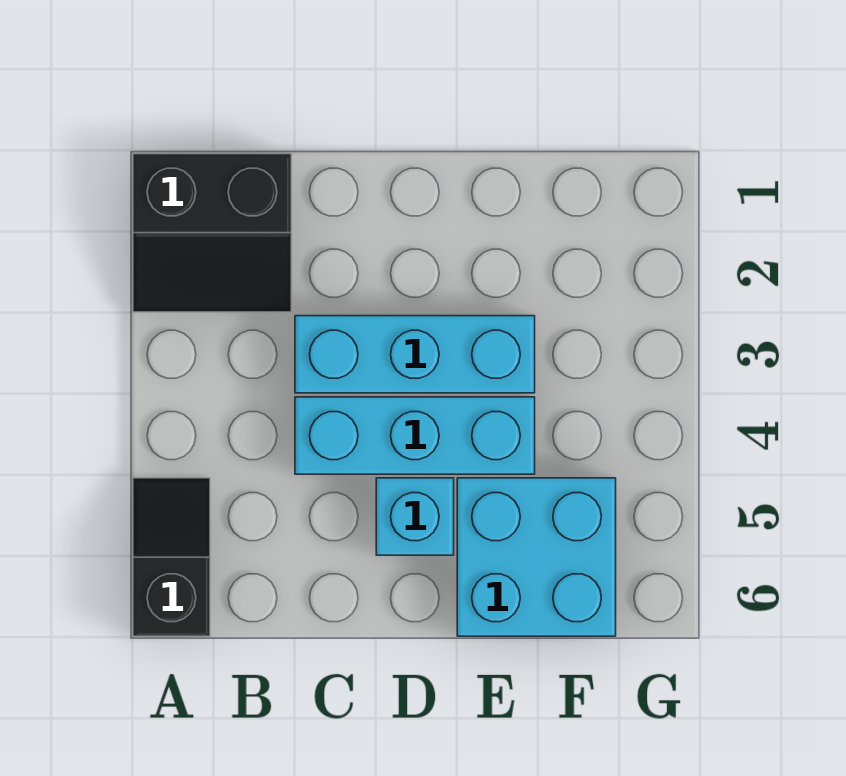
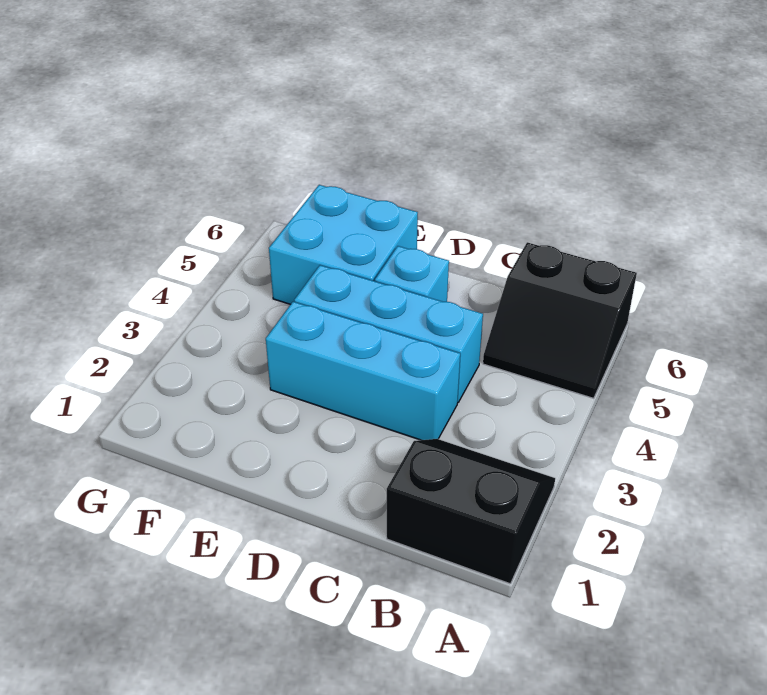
black slope A5:A6 level 1 top 6 -> black slope A5:B6 level 1 top 6

